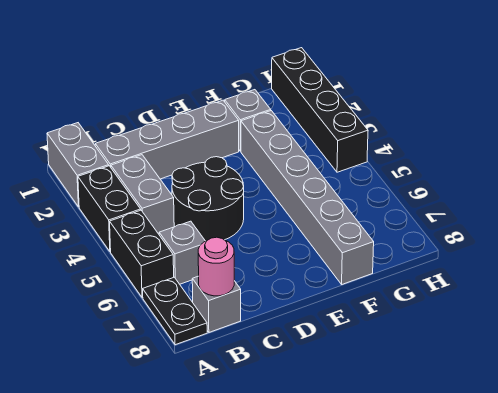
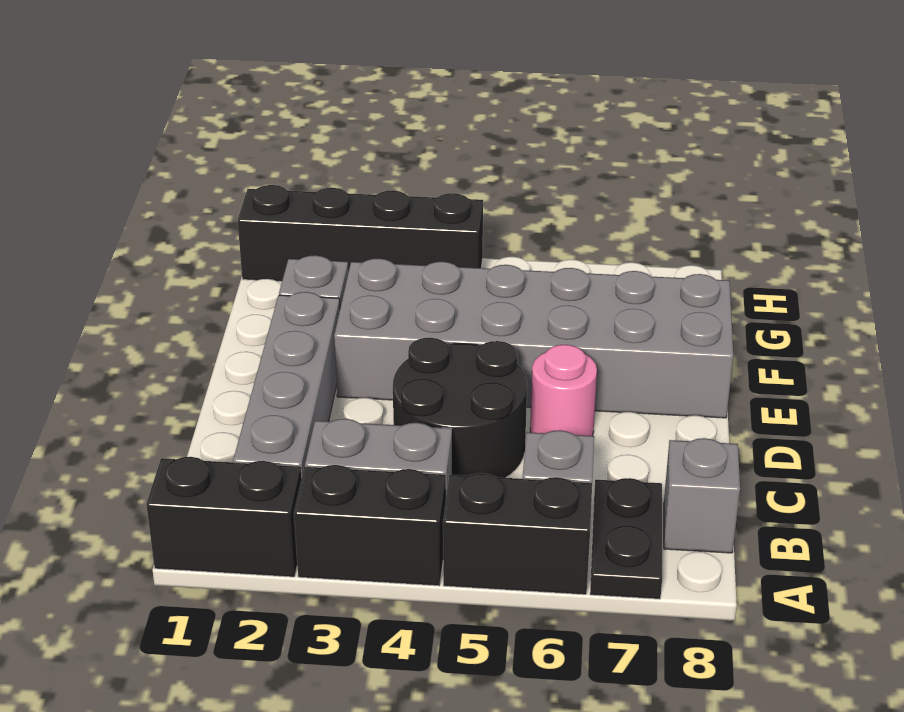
grey brick A1:A2 level 1 -> black brick A1:A2 level 1
black plate A7:A8 level 1 -> black plate A7:B7 level 1
pink round brick B8 level 2 -> pink round brick D6 level 1
grey brick F3:F8 level 1 -> grey brick E3:F8 level 1

